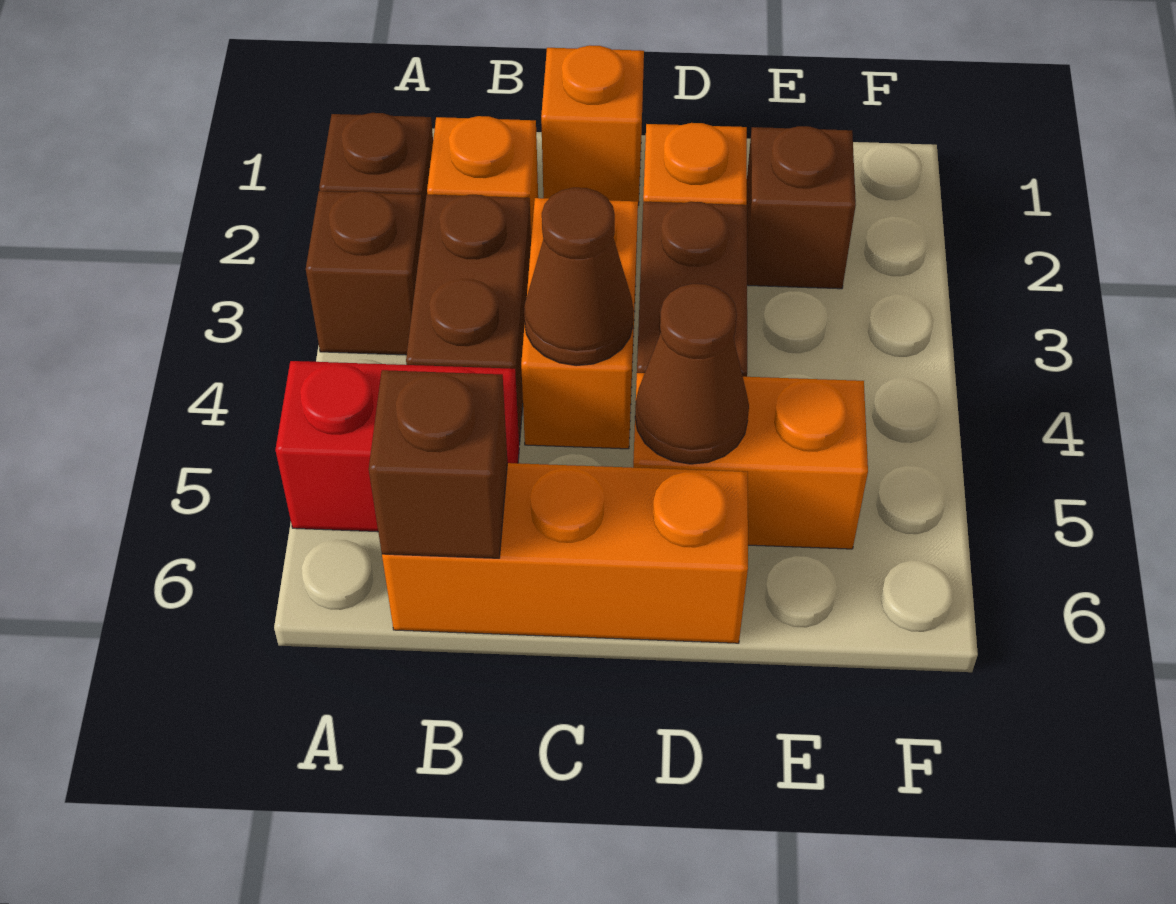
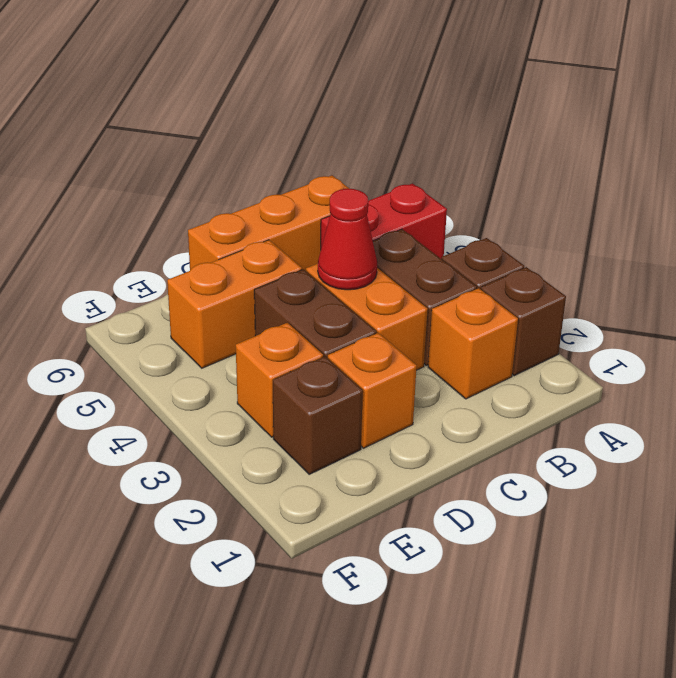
brown brick B6 level 2 -> none
orange brick C1 level 1 -> orange brick E3 level 1
brown cone C4 level 2 -> red cone C4 level 2
brown cone D5 level 2 -> none

